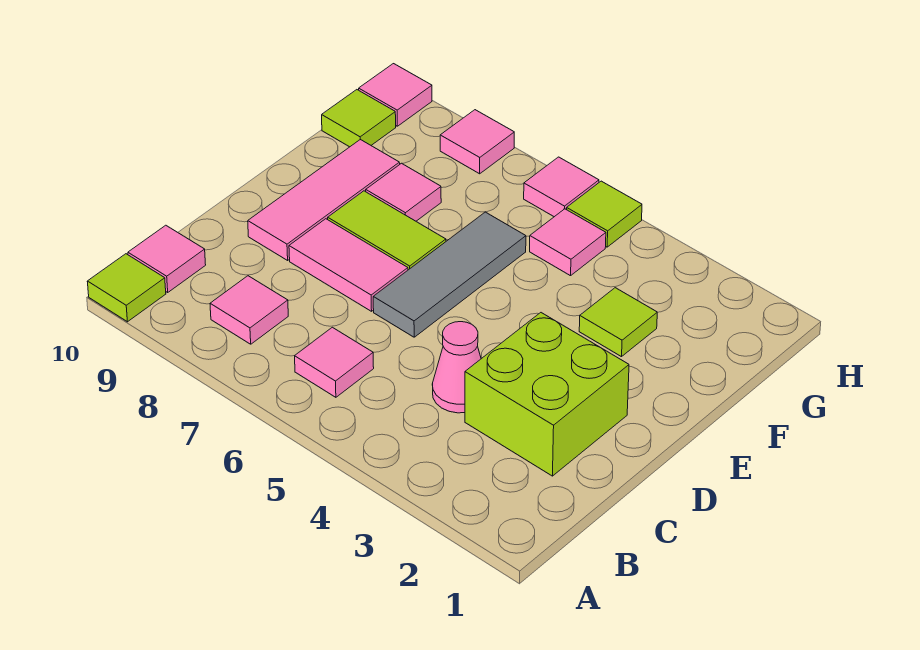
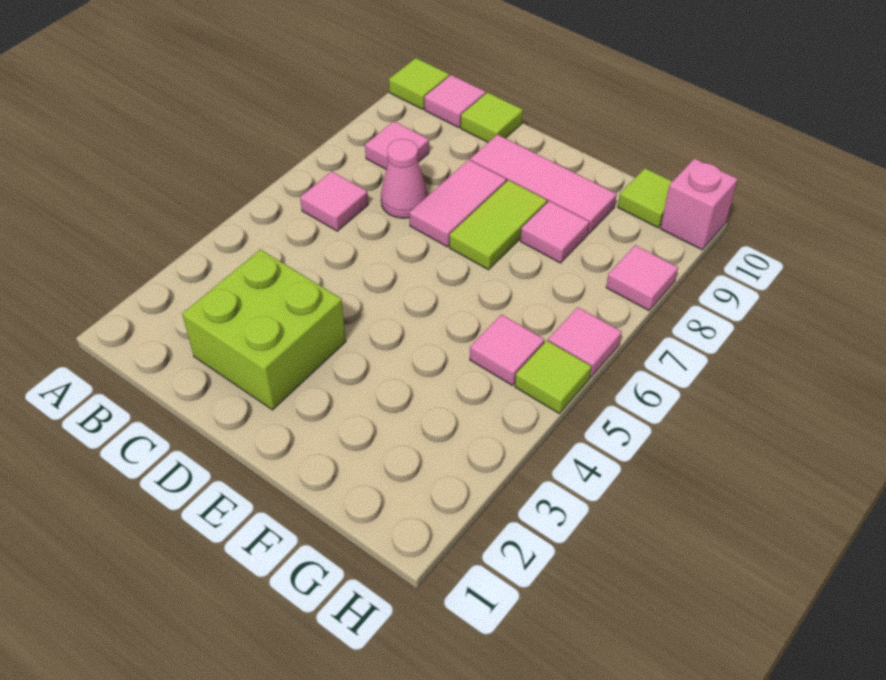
pink cone C4 level 1 -> pink cone C7 level 1
grey tile D6:F6 level 1 -> none
lime tile F3 level 1 -> lime tile C10 level 1
pink tile H10 level 1 -> pink brick H10 level 1

